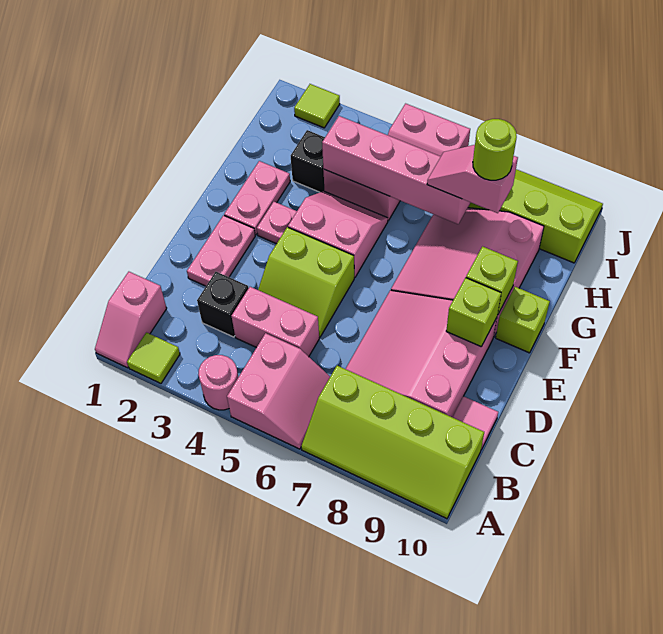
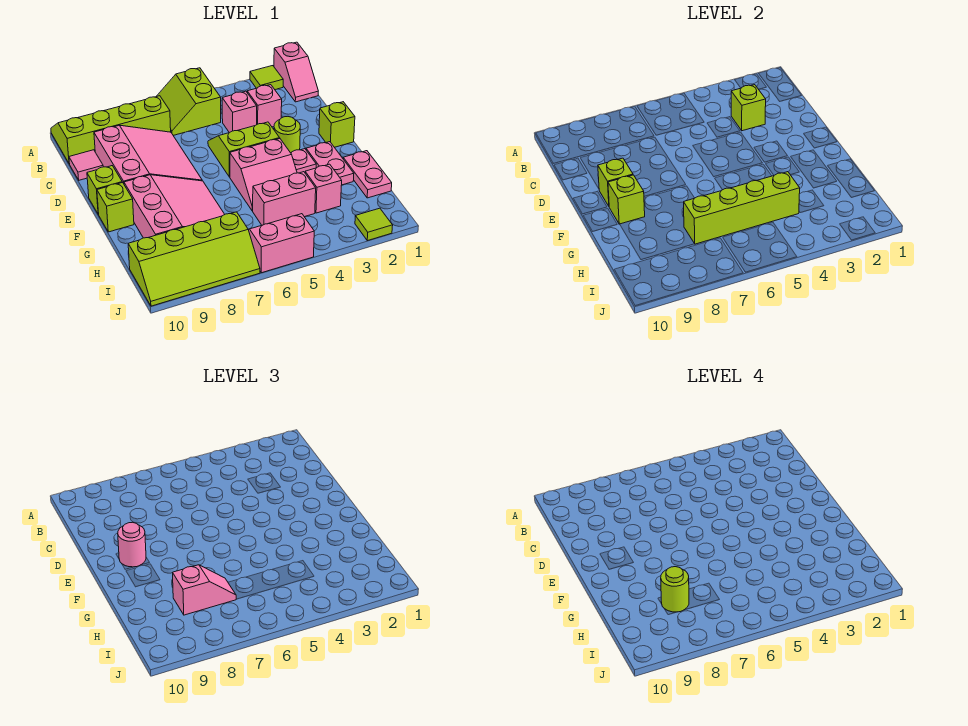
pink slope A1:B1 level 1 top B -> pink slope A1:B1 level 1 top A
pink round brick A4 level 1 -> pink round brick E9 level 3
pink slope A5:B6 level 1 top 5 -> lime slope A5:B6 level 1 top 5
black brick C3 level 1 -> pink brick C3 level 1
none -> lime brick C3 level 2
pink brick C4:C5 level 1 -> pink brick C4 level 1
pink plate D2:E2 level 1 -> pink plate G1:H1 level 1
none -> lime brick E1 level 1
none -> lime round brick E3 level 1
none -> lime brick E10 level 1
black brick H3 level 1 -> pink brick H3 level 1
pink brick H4:H7 level 2 -> lime brick H4:H7 level 2

